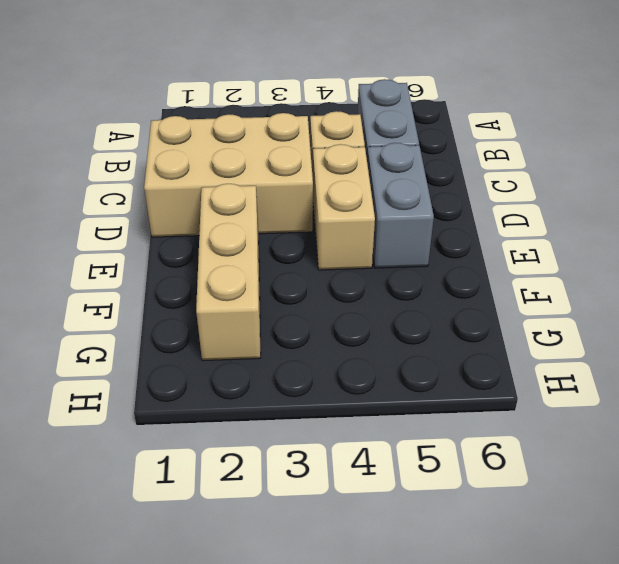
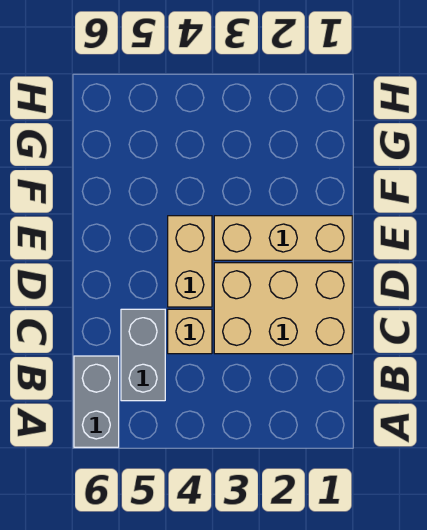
grey brick D5:E5 level 1 -> grey brick A6:B6 level 1
tan brick E2:G2 level 1 -> tan brick E1:E3 level 1

